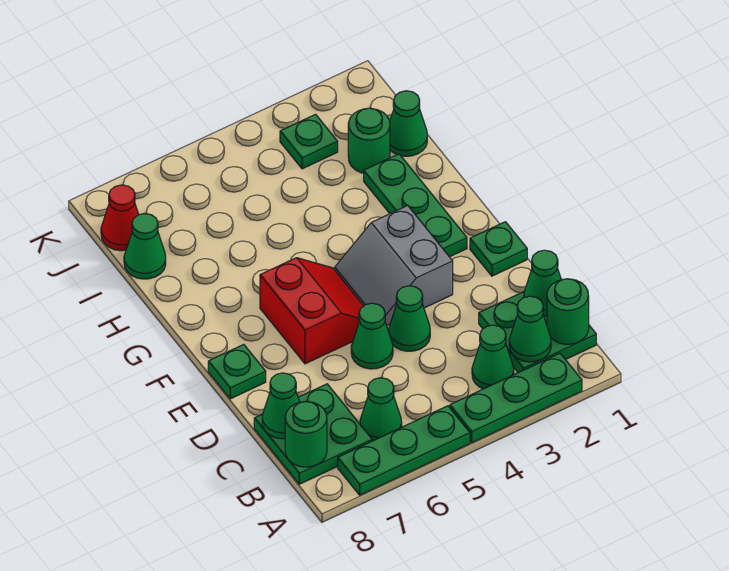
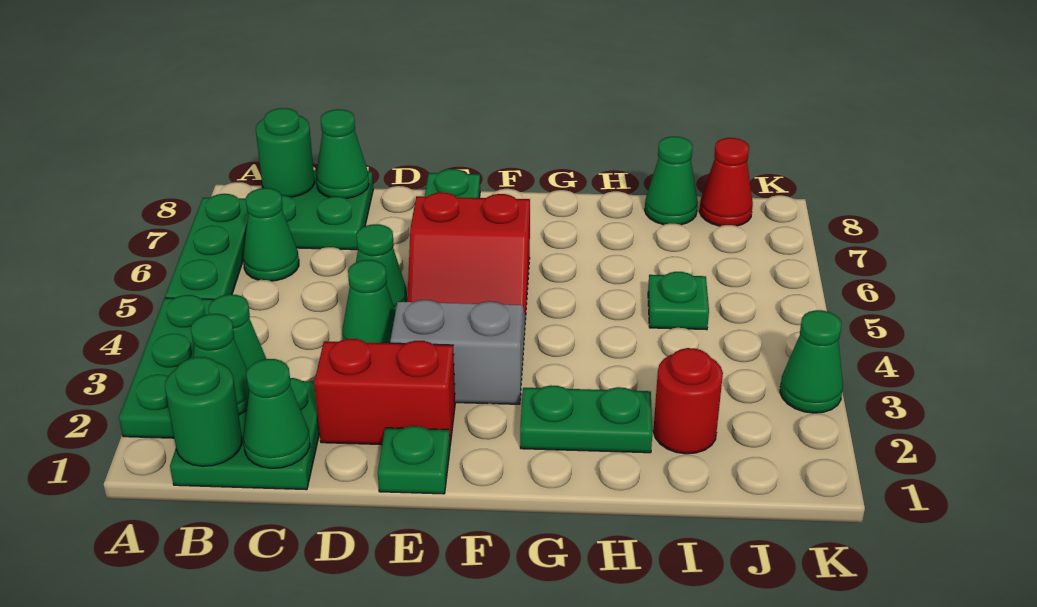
none -> red brick D2:E2 level 1
green plate F2:H2 level 1 -> green plate G2:H2 level 1
green cone I1 level 1 -> green cone K3 level 1
green round brick I2 level 1 -> red round brick I2 level 1
green plate J3 level 1 -> green plate I5 level 1

